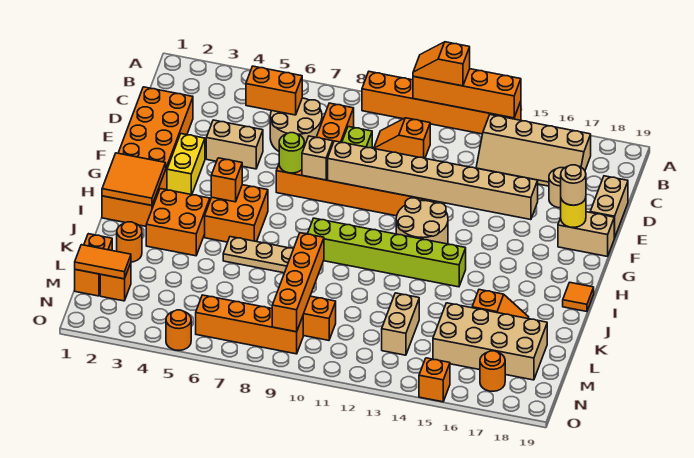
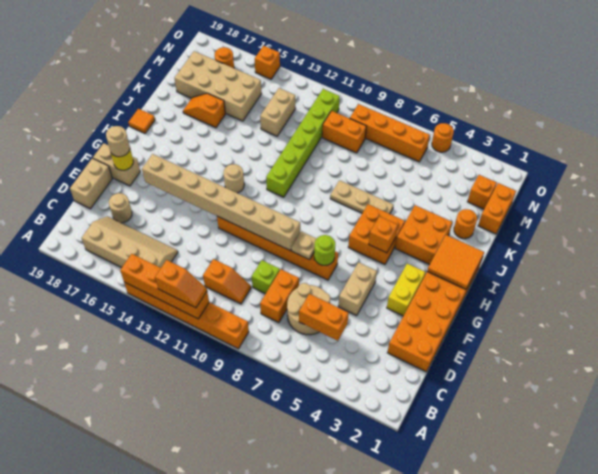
tan brick E4:E5 level 1 -> tan brick E5:F5 level 1
tan brick F8 level 2 -> tan plate F8 level 2
tan round brick G12:H13 level 1 -> tan round brick H13 level 1
lime brick I9:I14 level 1 -> lime brick I11:N11 level 1
orange brick K9:N9 level 2 -> none
orange tile M1:M2 level 2 -> none

